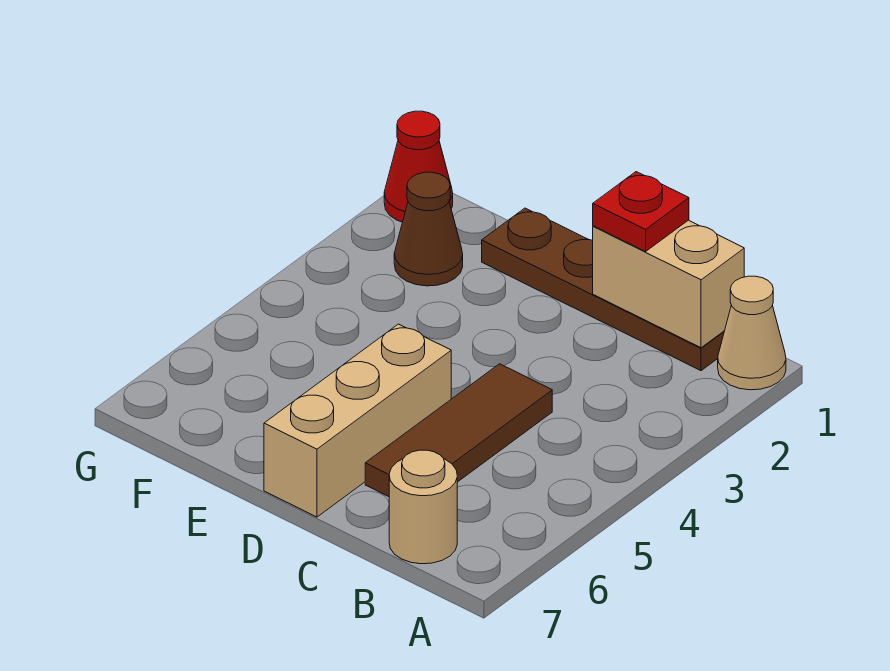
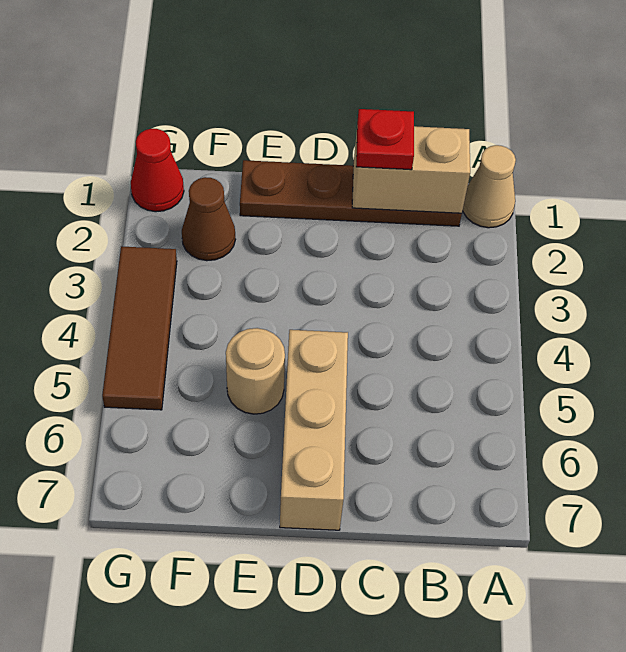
tan round brick B7 level 1 -> tan round brick E5 level 1
brown tile C4:C6 level 1 -> brown tile G3:G5 level 1

